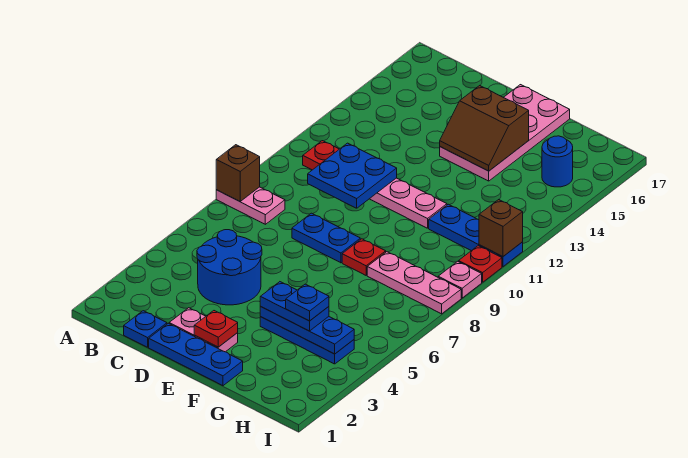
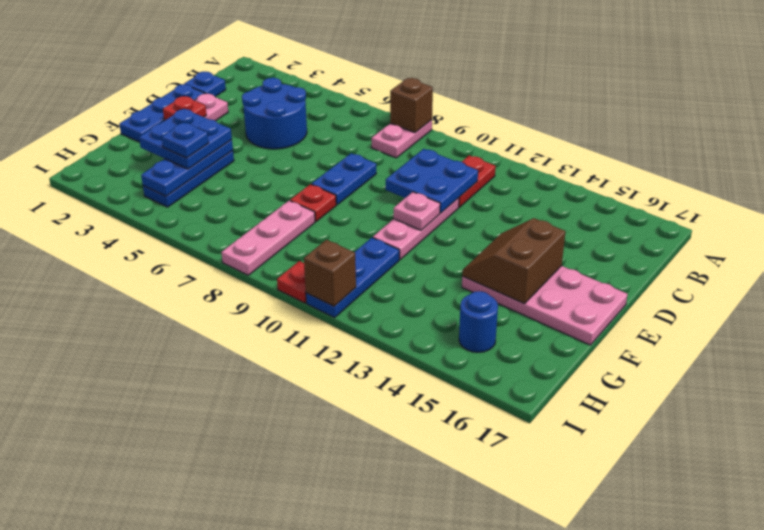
blue plate F4:G4 level 3 -> blue plate F3:G4 level 3
pink plate I9 level 1 -> pink plate E11 level 2

